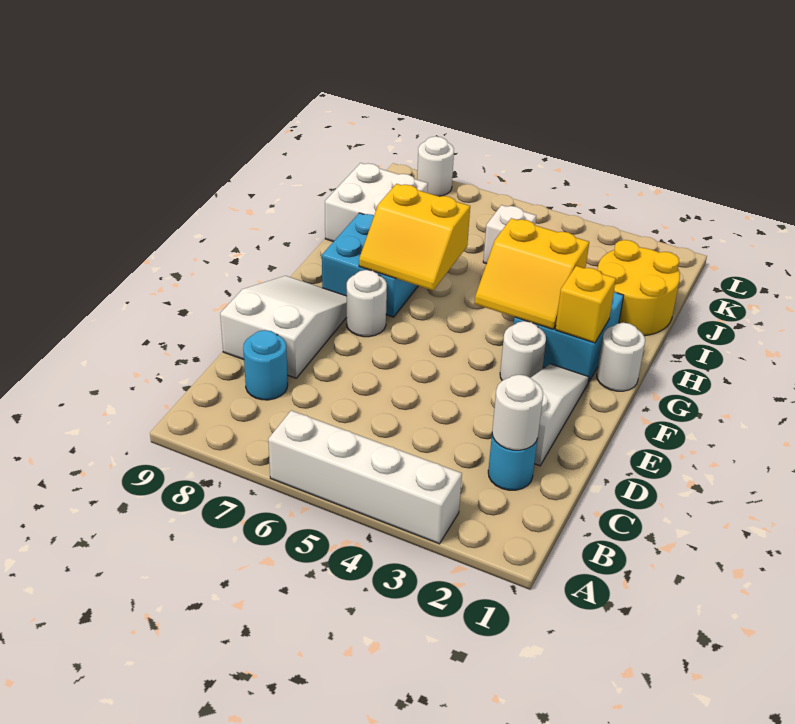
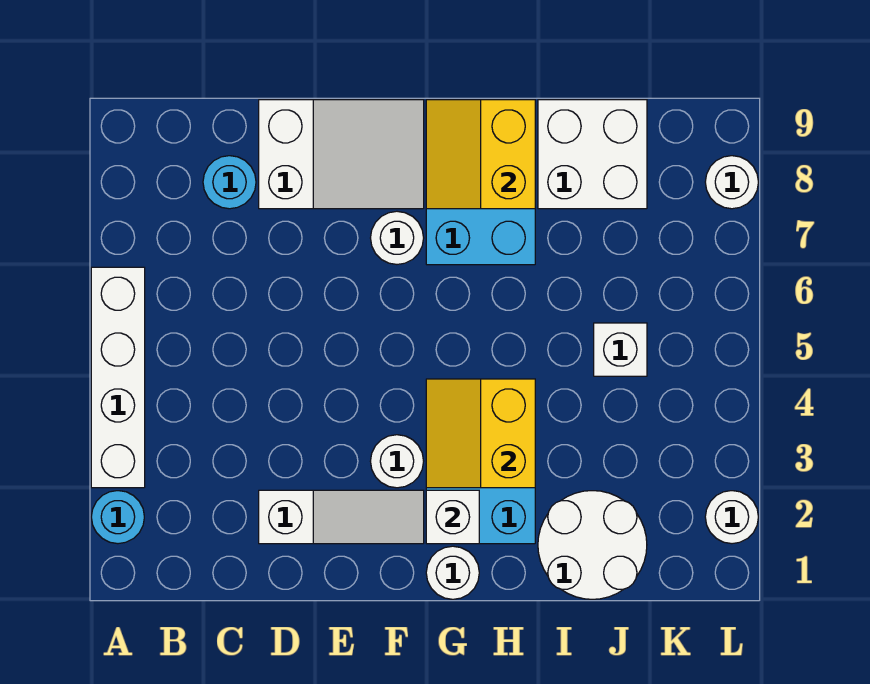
cyan round brick C2 level 1 -> cyan round brick A2 level 1
white round brick C2 level 2 -> white round brick L2 level 1
yellow brick G2 level 2 -> white brick G2 level 2
yellow slope G6:H7 level 2 top H -> yellow slope G8:H9 level 2 top H
yellow round brick I1:J2 level 1 -> white round brick I1:J2 level 1

